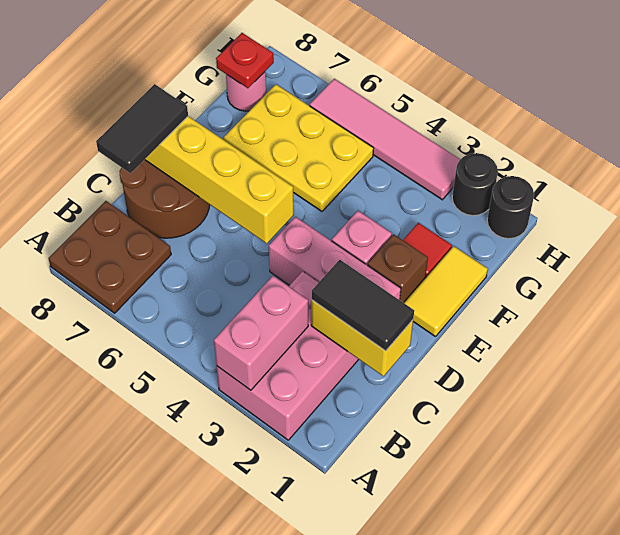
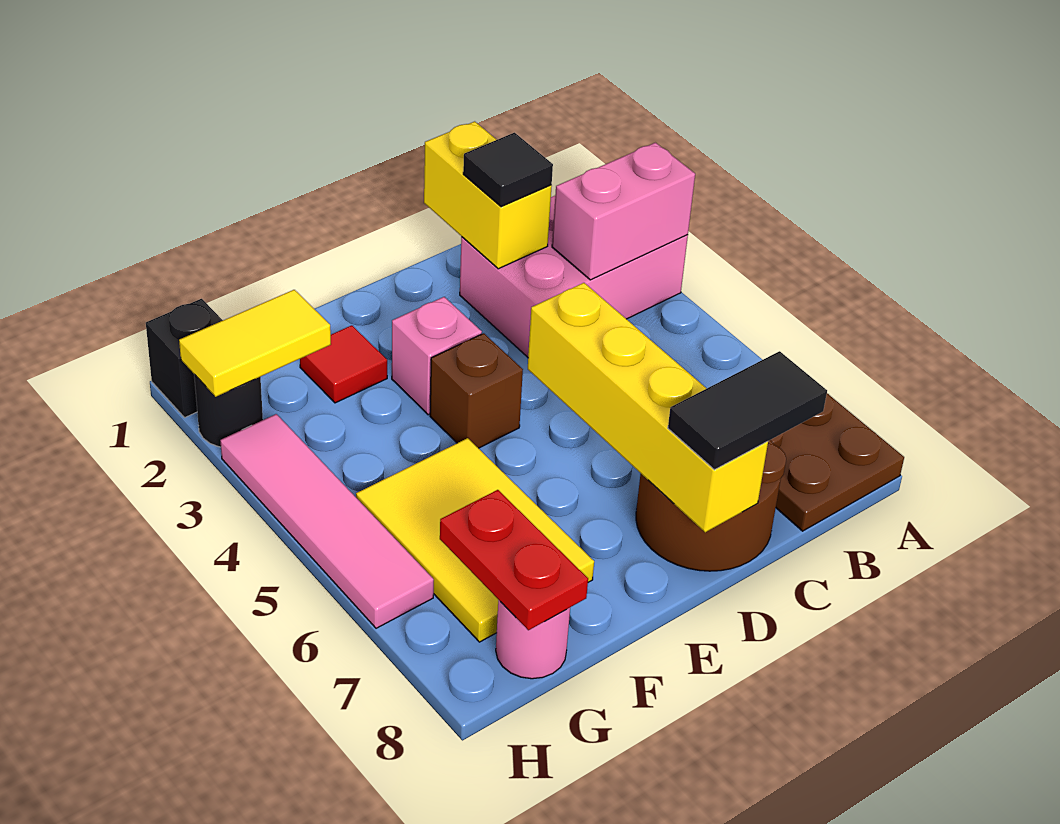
black tile C1:C2 level 3 -> black tile C2 level 3
pink brick D2:D4 level 1 -> none
yellow tile E1:F1 level 1 -> yellow tile G2:H2 level 2
brown brick E2 level 1 -> brown brick E4 level 1
yellow plate F5:G7 level 1 -> yellow tile F5:G7 level 1
red plate G8 level 2 -> red plate G7:G8 level 2
black round brick H1 level 1 -> black brick H1 level 1

